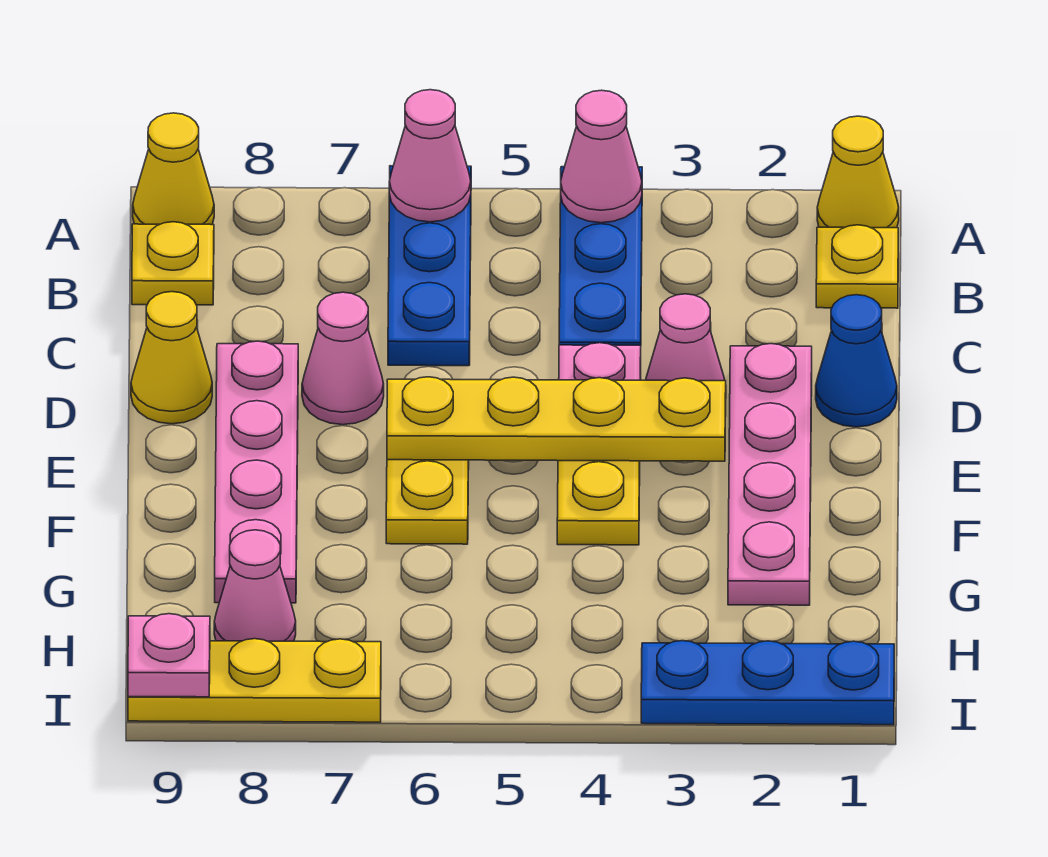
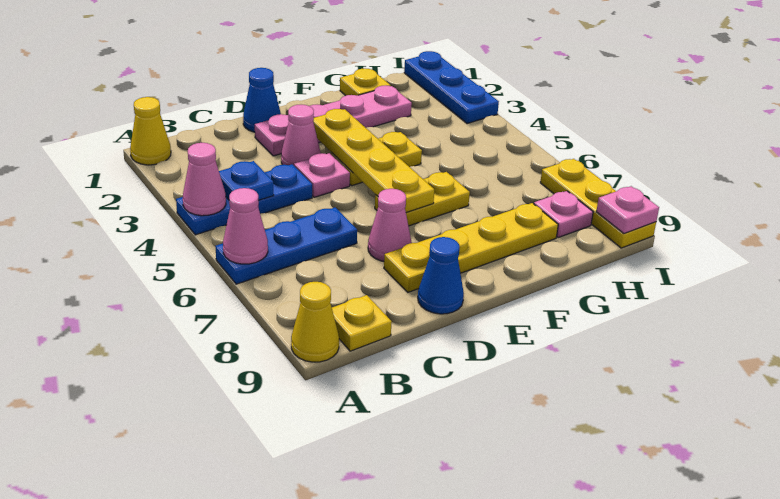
yellow plate B1 level 1 -> yellow plate G1 level 1
none -> blue plate B4 level 2
pink plate D8:G8 level 1 -> yellow plate D8:G8 level 1
yellow cone D9 level 1 -> blue cone D9 level 1
pink cone H8 level 1 -> pink plate H8 level 1

